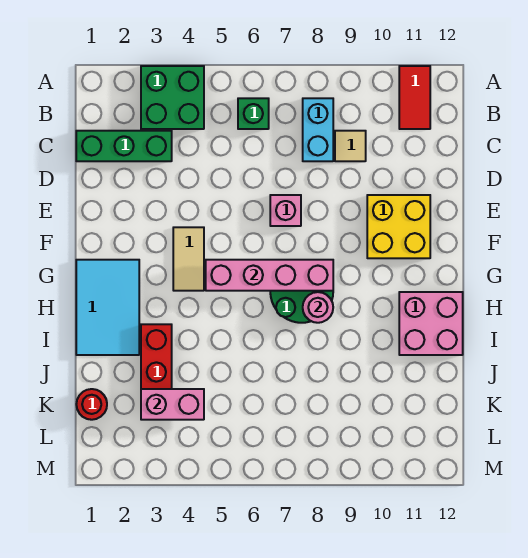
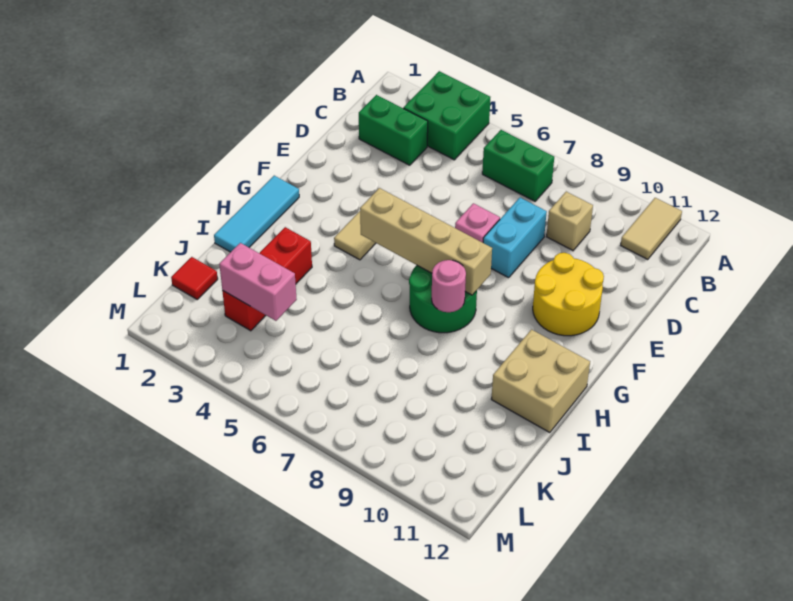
red tile A11:B11 level 1 -> tan tile A11:B11 level 1
green brick B6 level 1 -> green brick B6:B7 level 1
cyan brick B8:C8 level 1 -> cyan brick D8:E8 level 1
green brick C1:C3 level 1 -> green brick C2:C3 level 1
tan tile C9 level 1 -> tan brick C9 level 1
yellow brick E10:F11 level 1 -> yellow round brick E10:F11 level 1
cyan tile G1:I2 level 1 -> cyan tile G1:I1 level 1
pink brick G5:G8 level 2 -> tan brick G5:G8 level 2
pink brick H11:I12 level 1 -> tan brick H11:I12 level 1
red round brick K1 level 1 -> red tile K1 level 1

